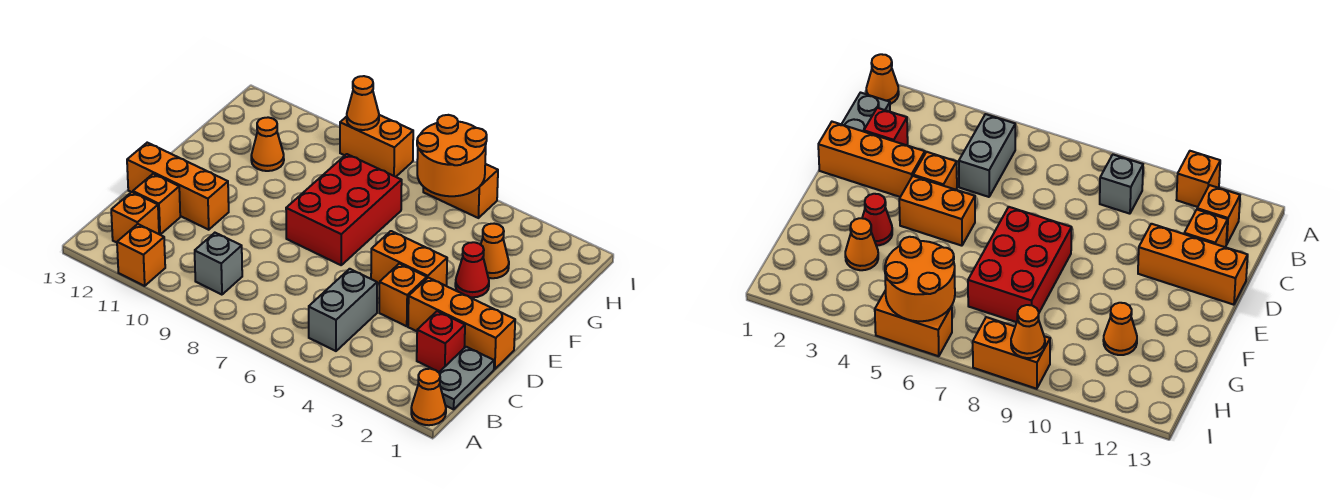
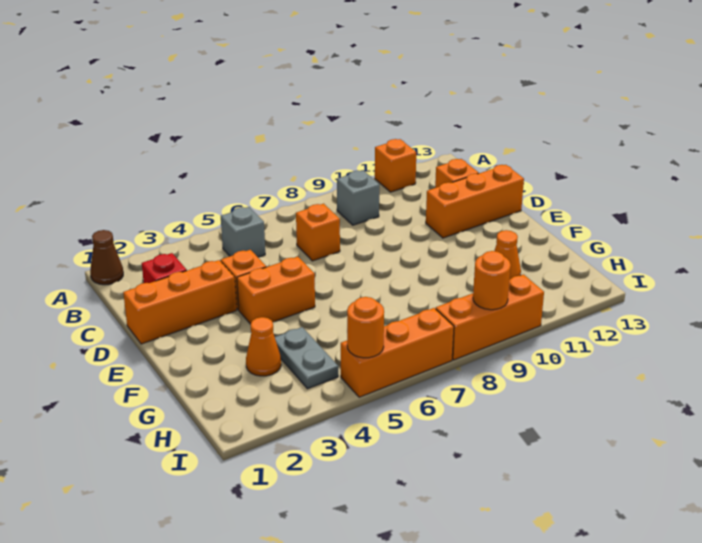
orange cone A1 level 1 -> brown cone A1 level 1
grey plate B1:C1 level 1 -> grey plate G4:H4 level 1
grey brick B5:C5 level 1 -> grey brick B5 level 1
orange brick B12 level 1 -> orange brick C7 level 1
red brick E7:G8 level 1 -> none
red cone F3 level 1 -> none
orange round brick H5:I6 level 2 -> orange round brick I5 level 2
orange brick I5:I6 level 1 -> orange brick I5:I7 level 1
orange brick I8:I9 level 1 -> orange brick I8:I10 level 1
orange cone I9 level 2 -> orange round brick I9 level 2

